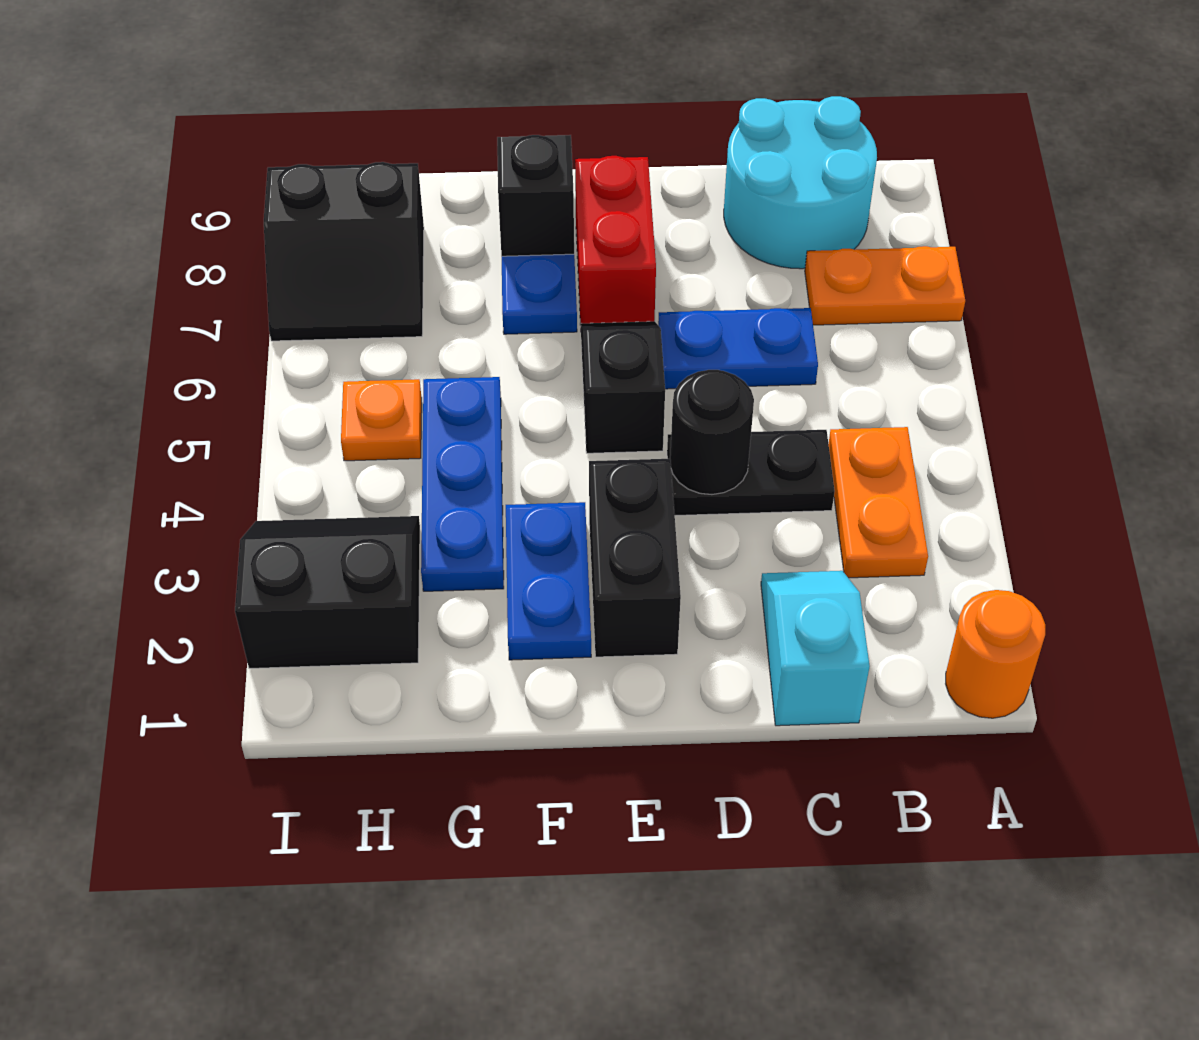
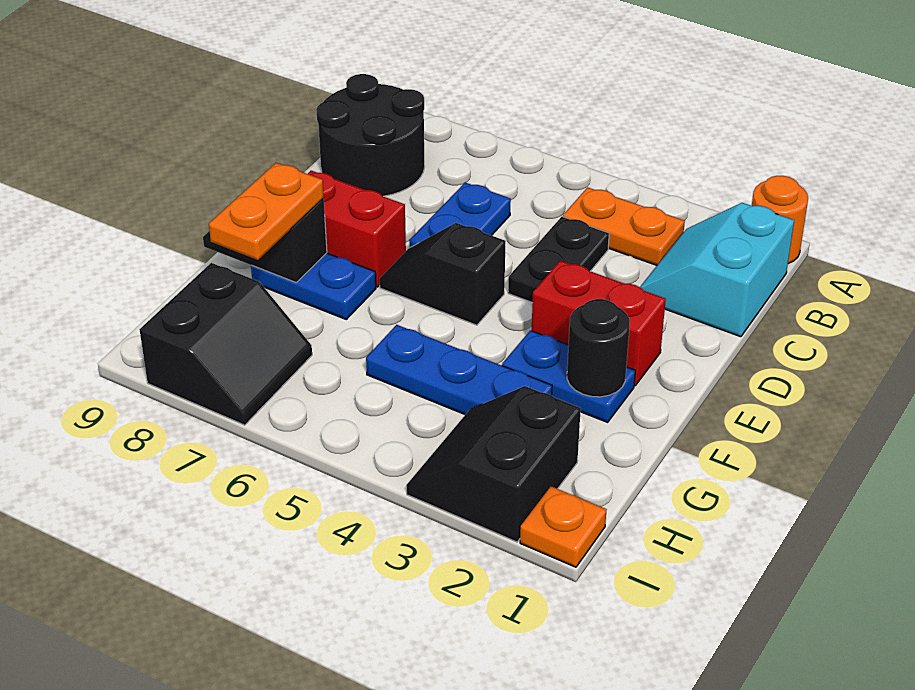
orange plate A7:B7 level 1 -> orange plate F8:G8 level 3
cyan round brick B8:C9 level 1 -> black round brick B8:C9 level 1
cyan slope C1:C2 level 1 top 1 -> cyan slope B1:C2 level 1 top 1
black round brick D4 level 2 -> black round brick F2 level 2
black brick E2:E3 level 1 -> red brick E2:E3 level 1
orange plate H5 level 1 -> orange plate I1 level 1

